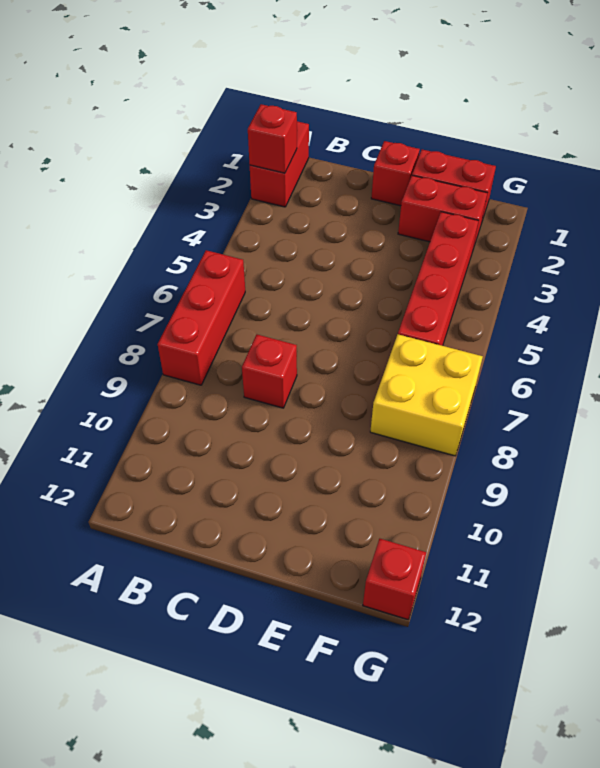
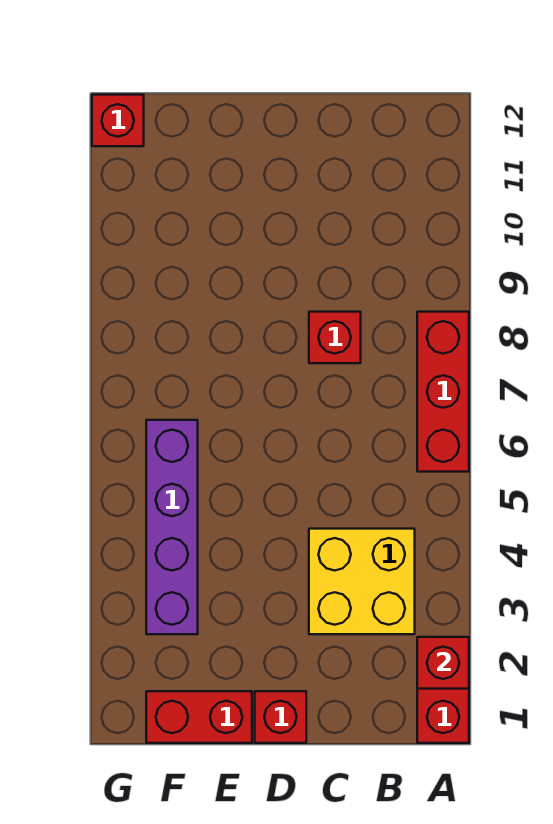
red brick E2:F2 level 1 -> none
red brick F3:F6 level 1 -> purple brick F3:F6 level 1
yellow brick F7:G8 level 1 -> yellow brick B3:C4 level 1

